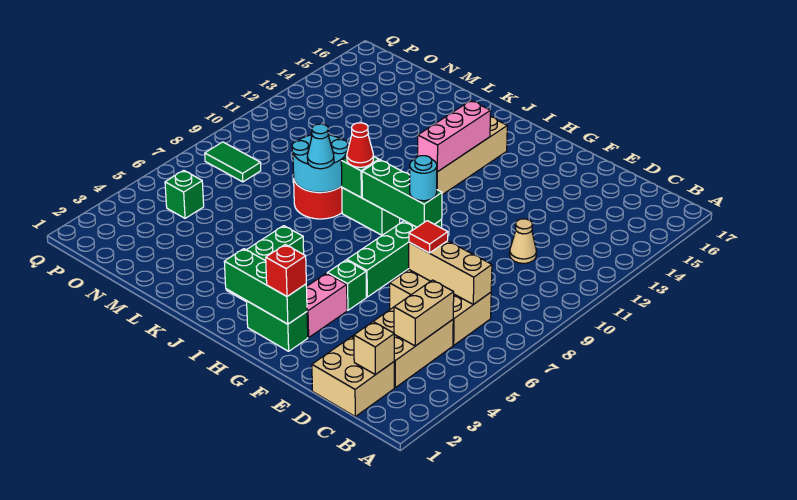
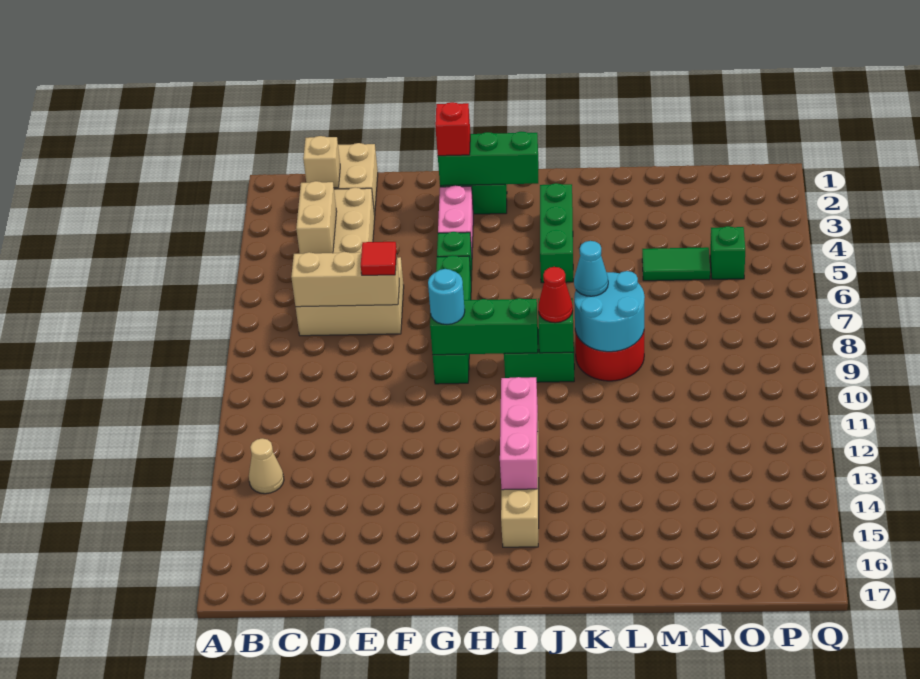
tan cone D11 level 1 -> tan cone B13 level 1
green tile O8:P8 level 1 -> green tile M5:N5 level 1

